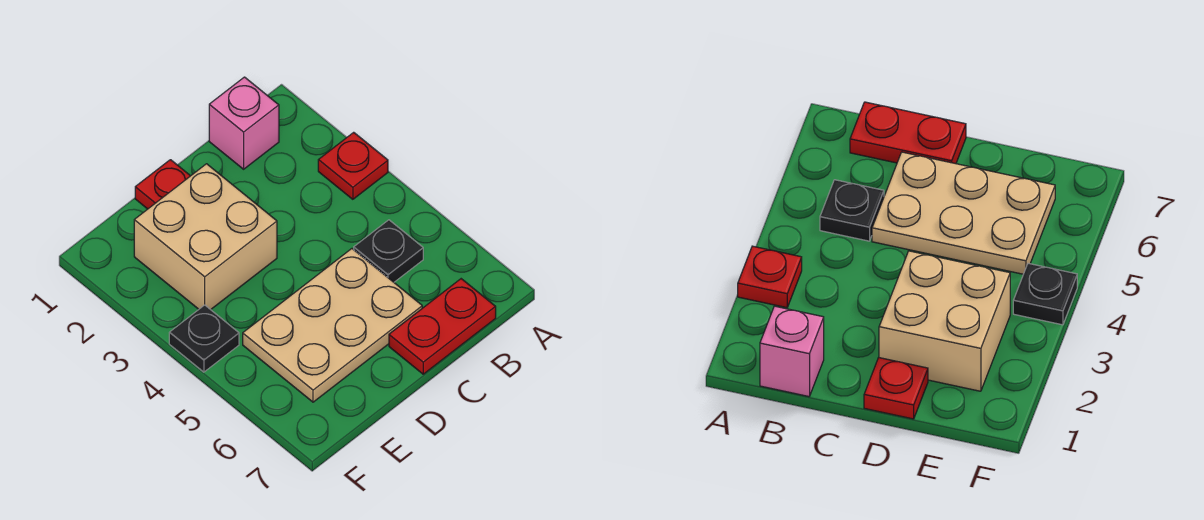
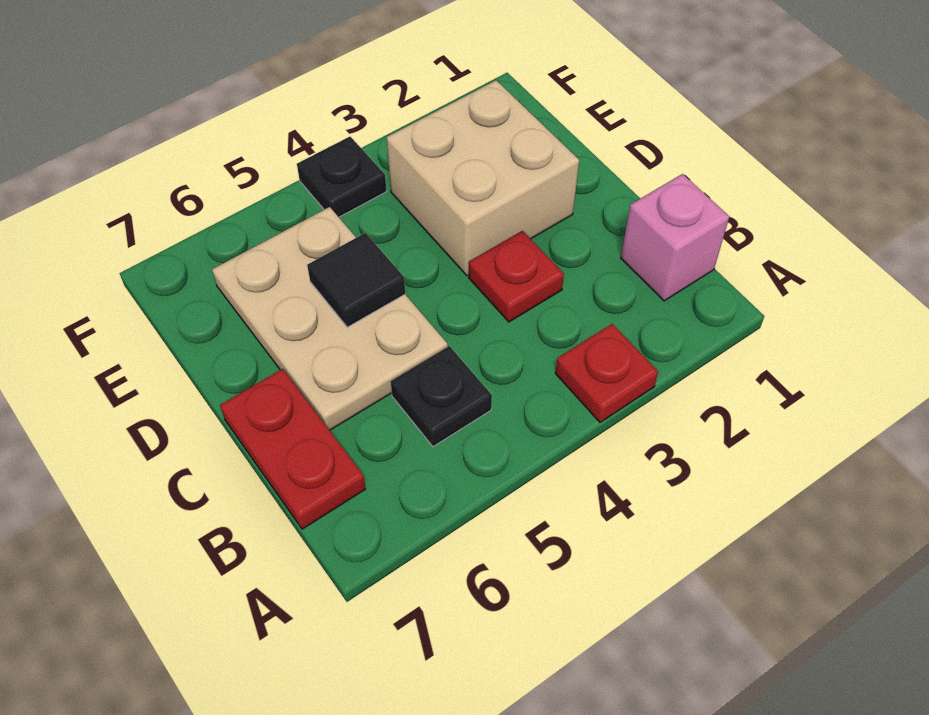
red plate D1 level 1 -> red plate C3 level 1
none -> black tile D5 level 2

